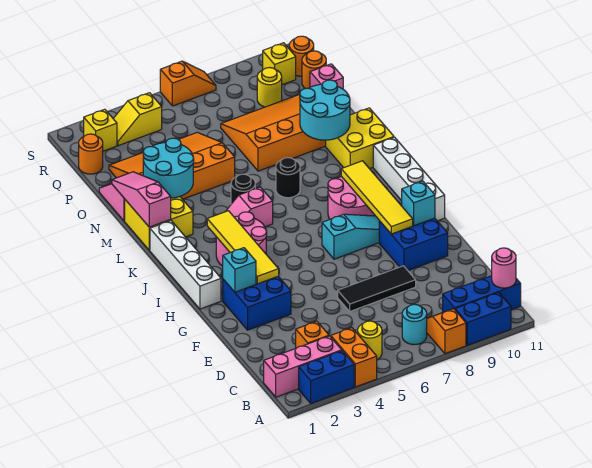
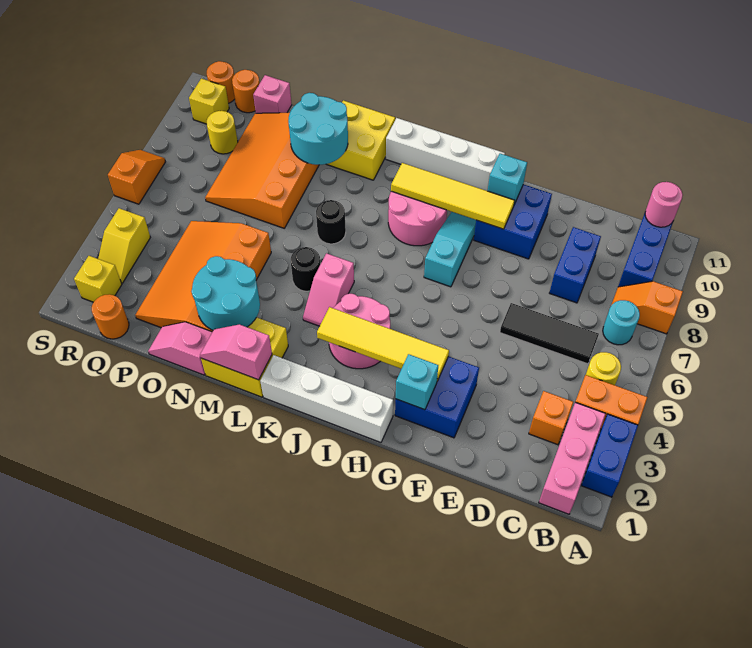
blue brick A9:A10 level 1 -> blue brick D8:D9 level 1
black tile E6:E8 level 1 -> black tile C6:E6 level 1
pink slope L1:N1 level 2 top L -> pink slope L1:M1 level 2 top L

